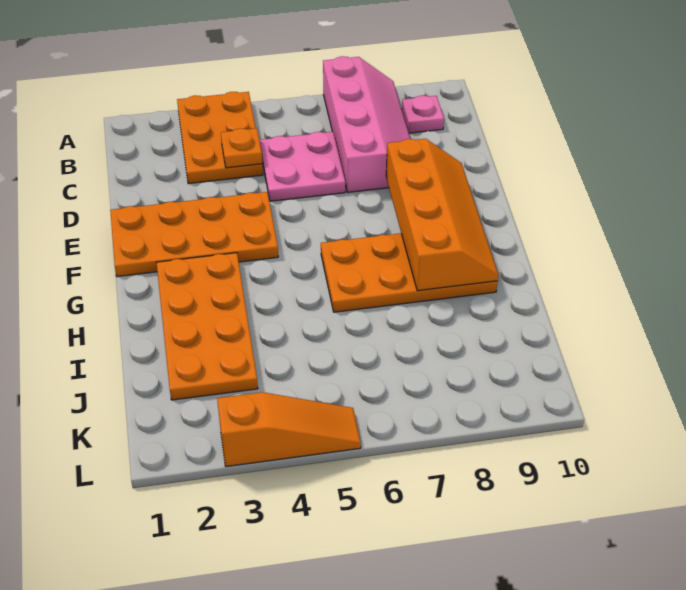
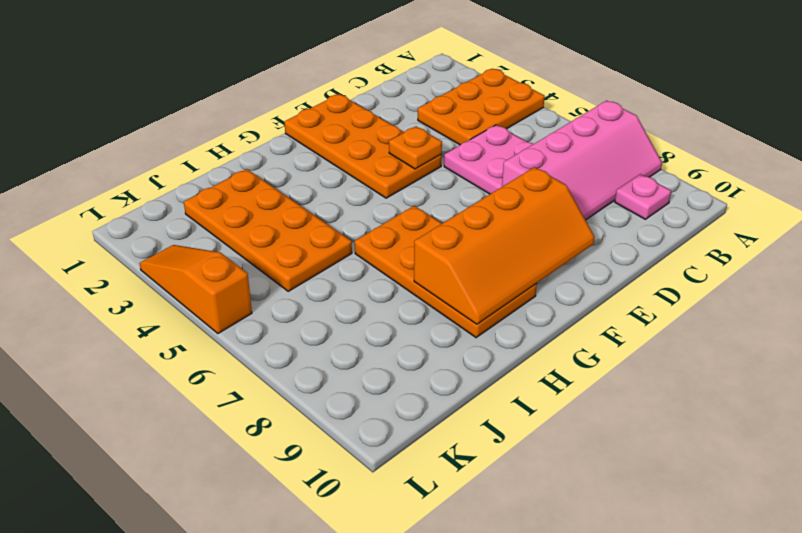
orange plate C4 level 2 -> orange plate E4 level 2
orange plate G2:J3 level 1 -> orange plate I2:J5 level 1
orange slope L3:L5 level 1 top 3 -> orange slope L3:L5 level 1 top 5

